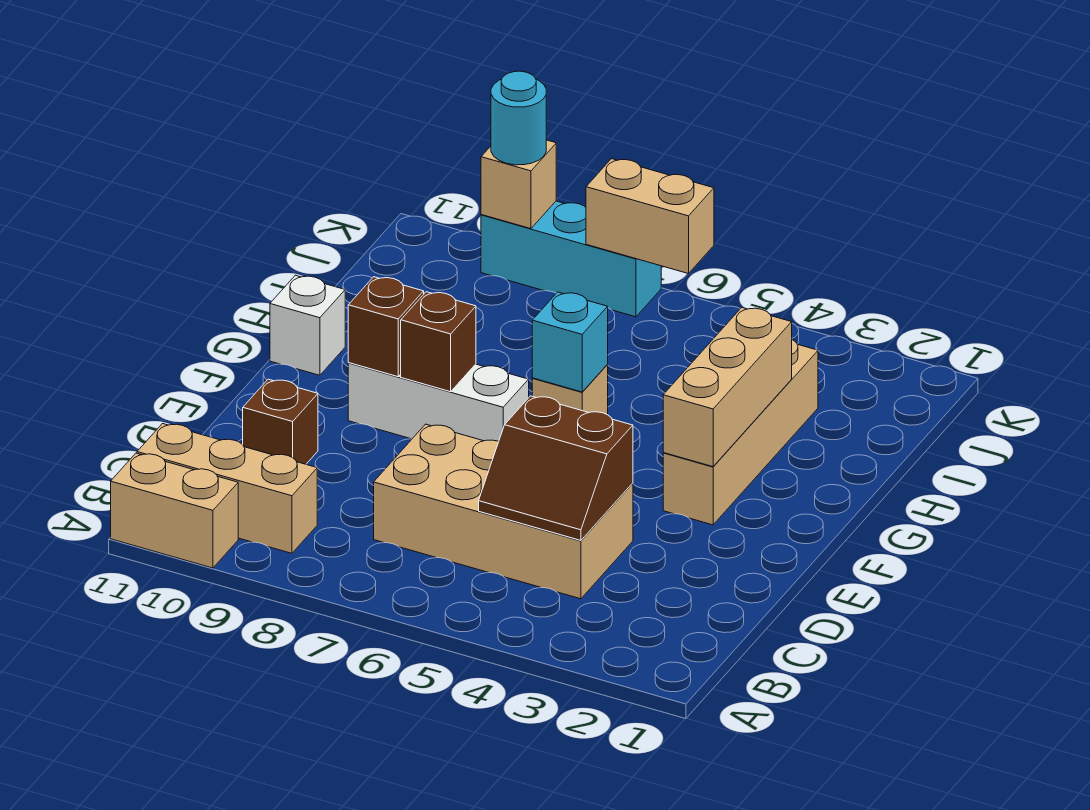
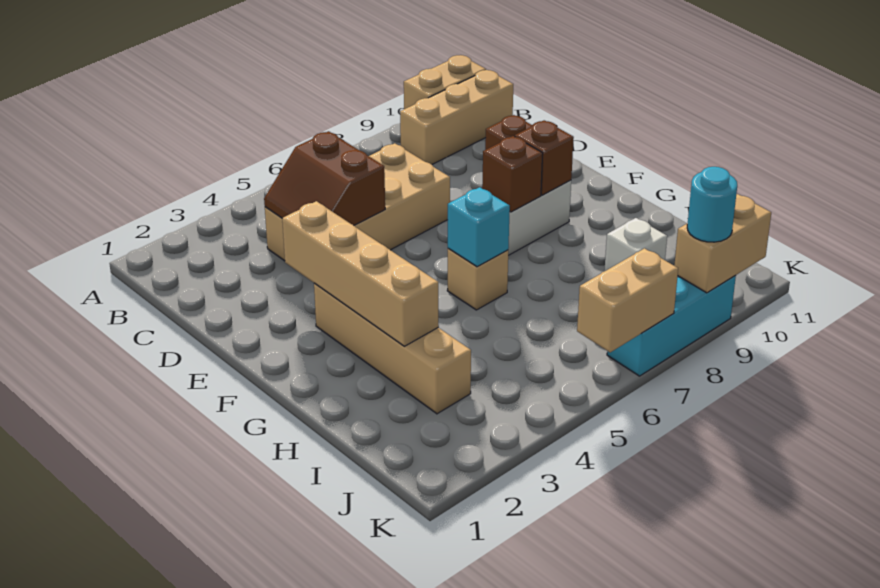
brown slope C4:D5 level 2 top D -> brown slope C4:D5 level 2 top 5
tan brick F3:H3 level 2 -> tan brick E3:H3 level 2
white brick G11 level 1 -> white brick I9 level 1
tan brick K9 level 2 -> tan brick K9:K10 level 2

